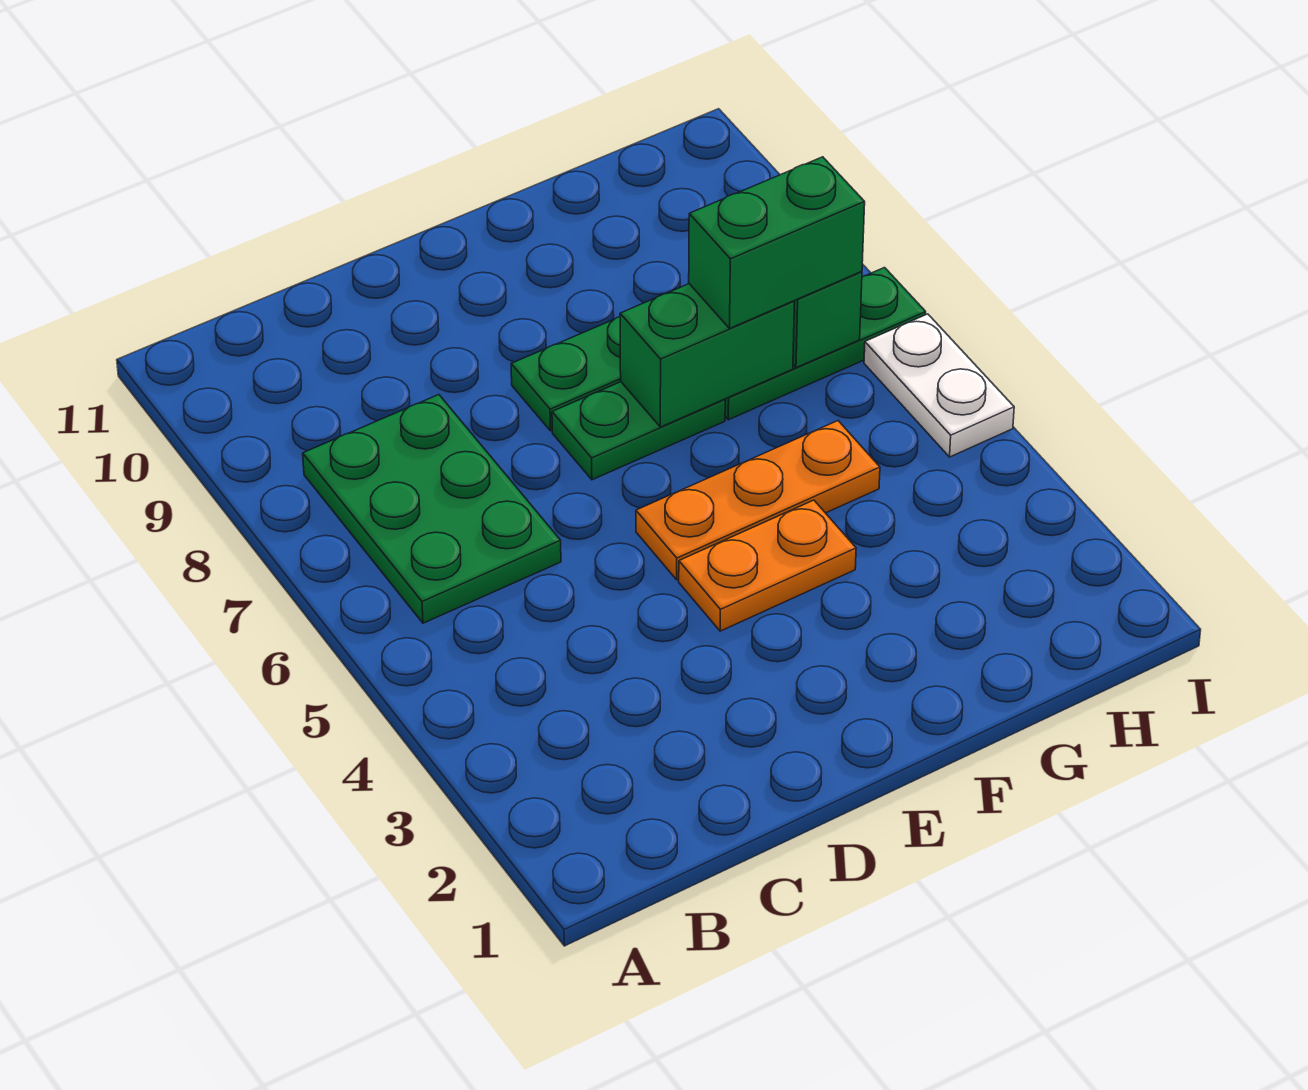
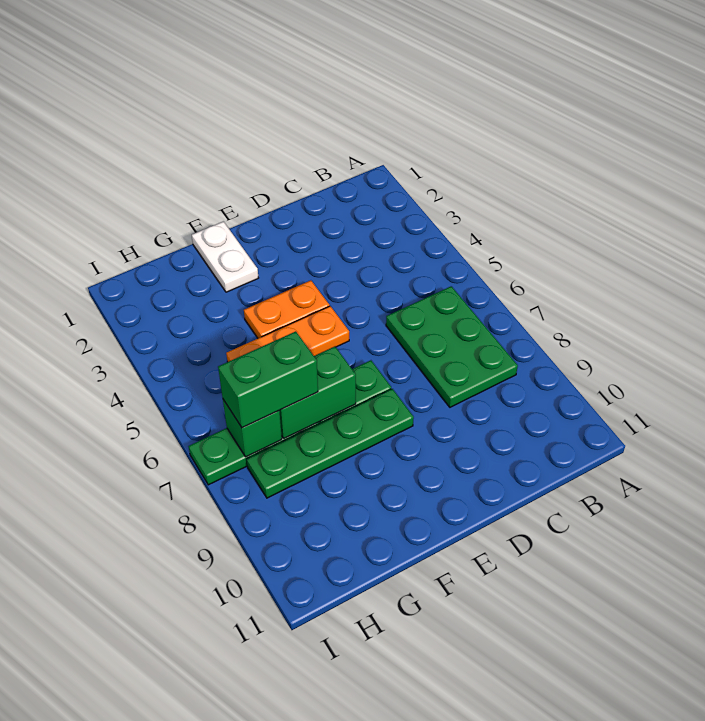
white plate I5:I6 level 1 -> white plate F1:F2 level 1

